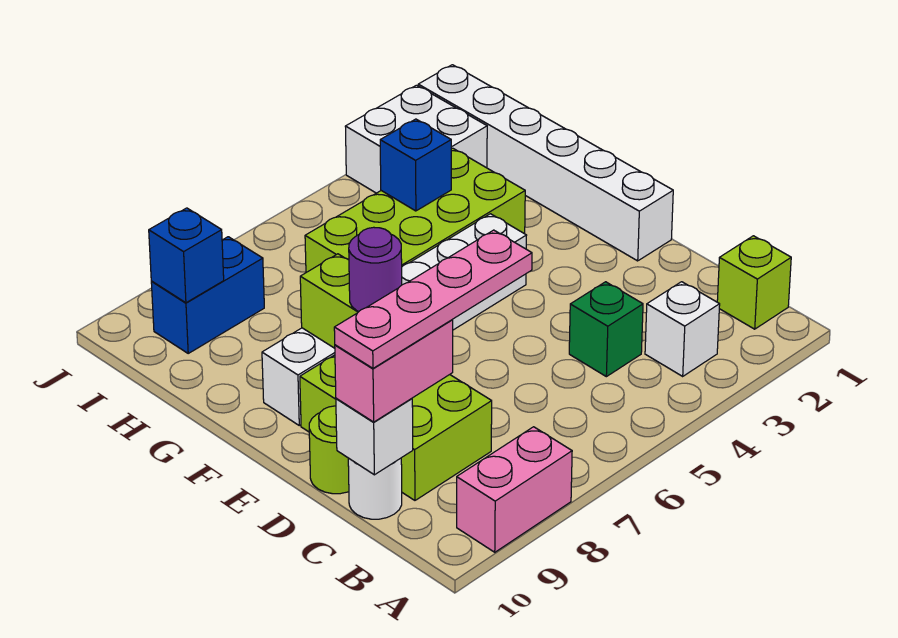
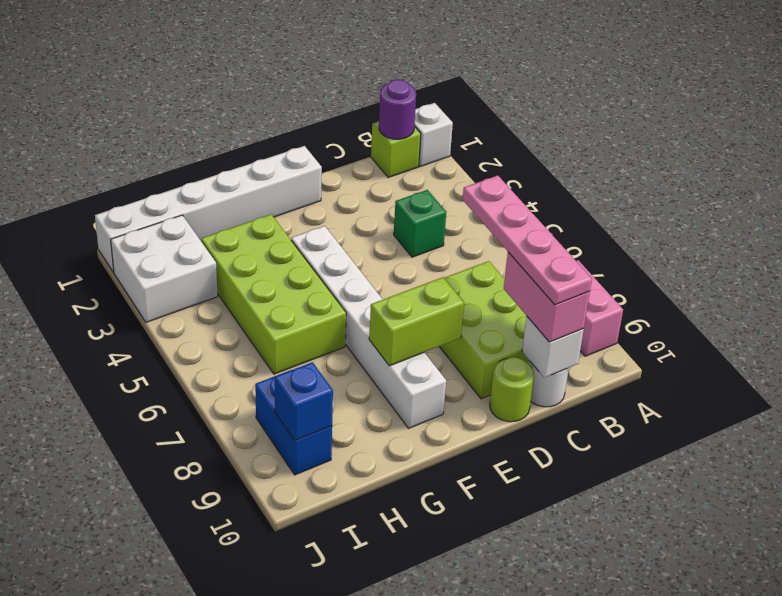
white brick B3 level 1 -> white brick A1 level 1
lime brick C8:E9 level 1 -> lime brick C7:D9 level 1
purple round brick E8 level 3 -> purple round brick B1 level 2
blue brick H4 level 2 -> none

